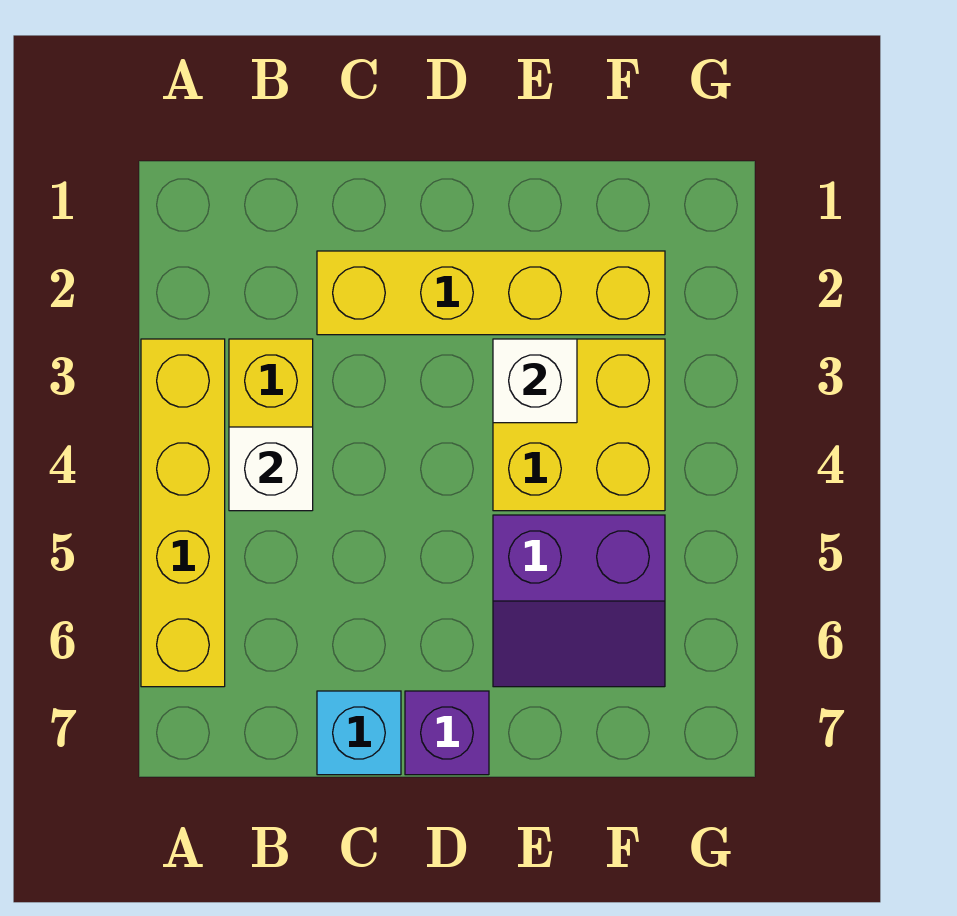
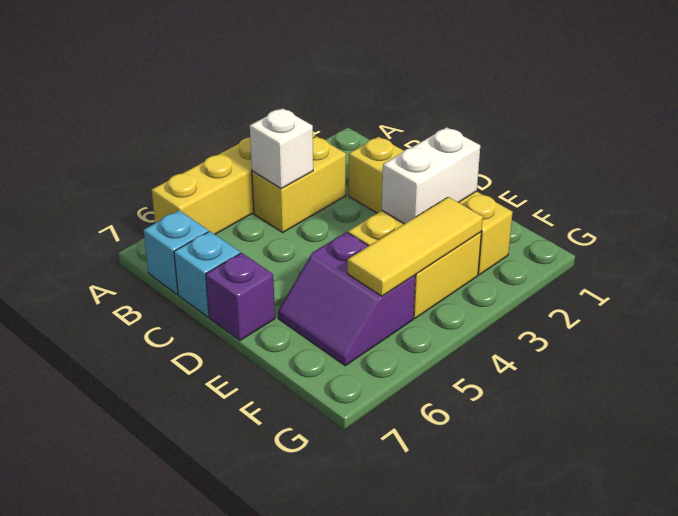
none -> cyan brick B7 level 1
white brick E3 level 2 -> white brick E2:E3 level 2
none -> yellow tile F3:F5 level 2

